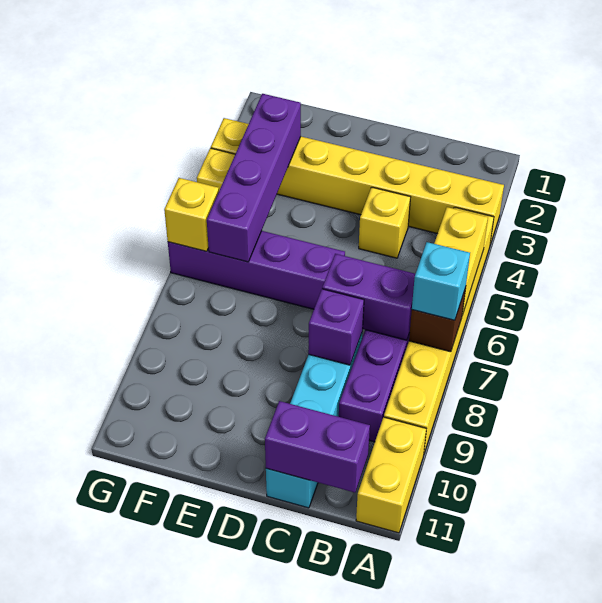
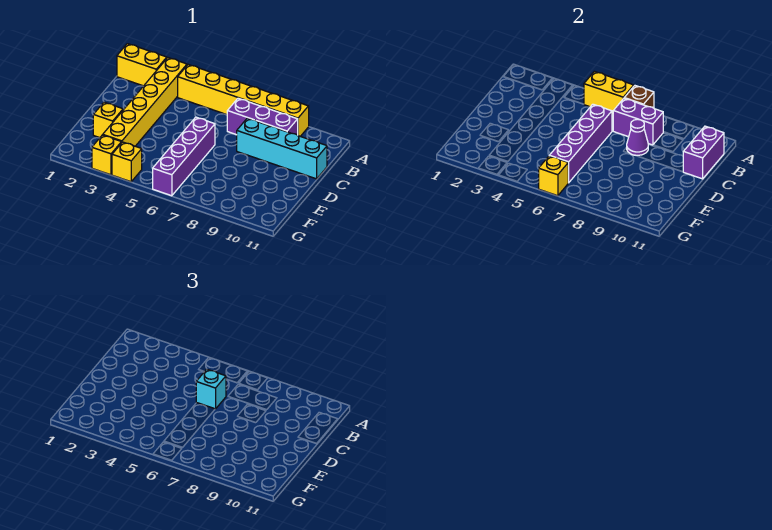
cyan brick A7 level 3 -> cyan brick C6 level 3
yellow brick A10:A11 level 1 -> yellow brick A1:A2 level 1
purple brick B7:C7 level 2 -> purple brick B7:B8 level 2
yellow brick C4 level 1 -> yellow brick E2 level 1
purple brick C8 level 2 -> purple cone C8 level 2
purple brick F3:F6 level 2 -> purple brick C6:F6 level 2

